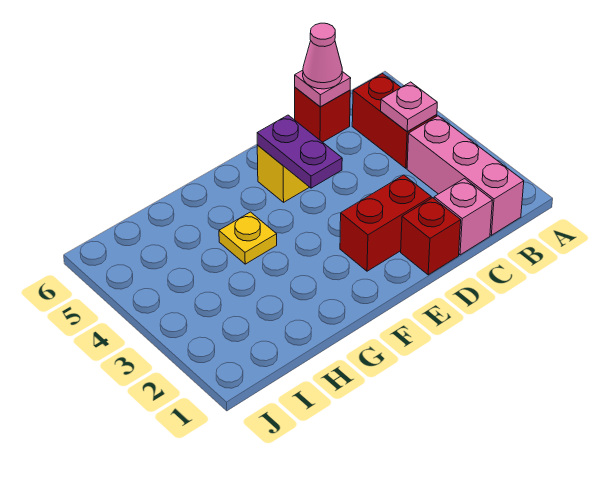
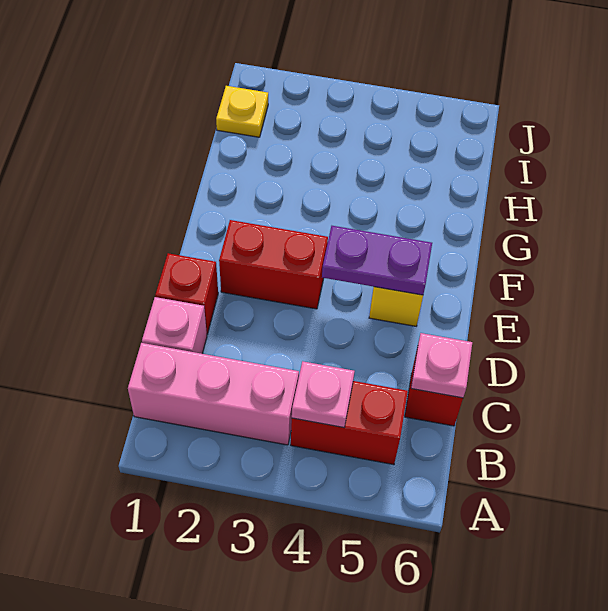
pink cone C6 level 3 -> none
red brick D2:E2 level 1 -> red brick E2:E3 level 1
yellow plate G4 level 1 -> yellow plate I1 level 1

